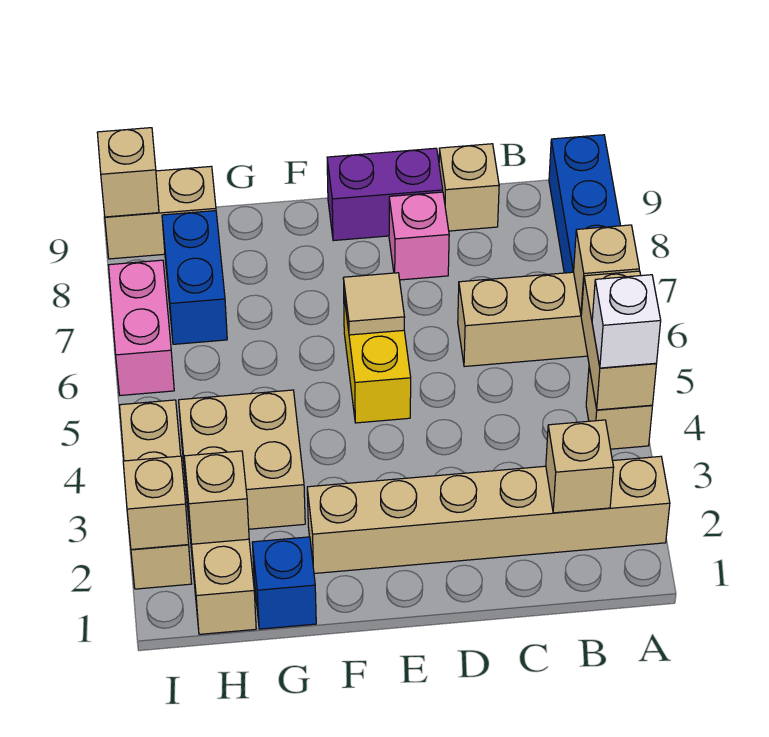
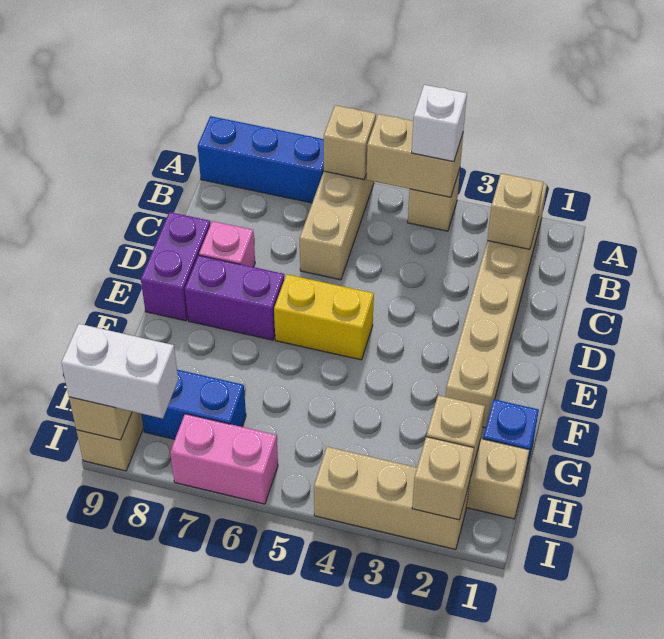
tan brick C9 level 1 -> none
tan tile E6 level 2 -> none
none -> purple brick E7:E8 level 1
tan brick G3:H4 level 1 -> none
none -> white brick I8:I9 level 3

